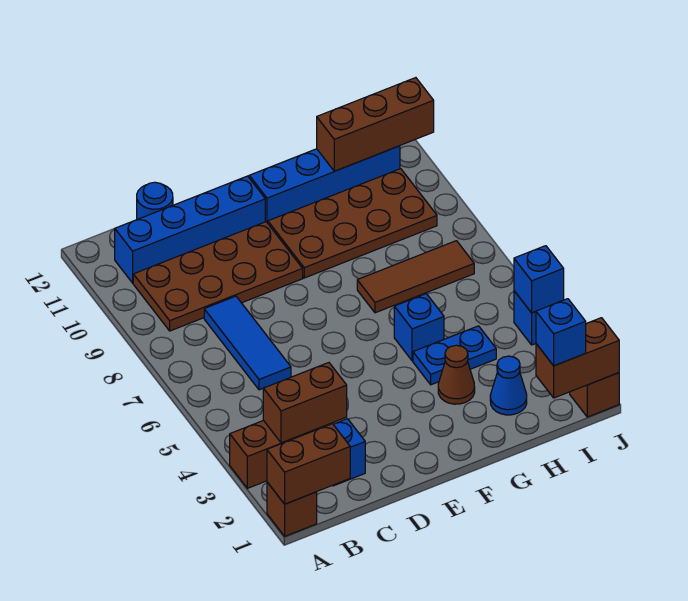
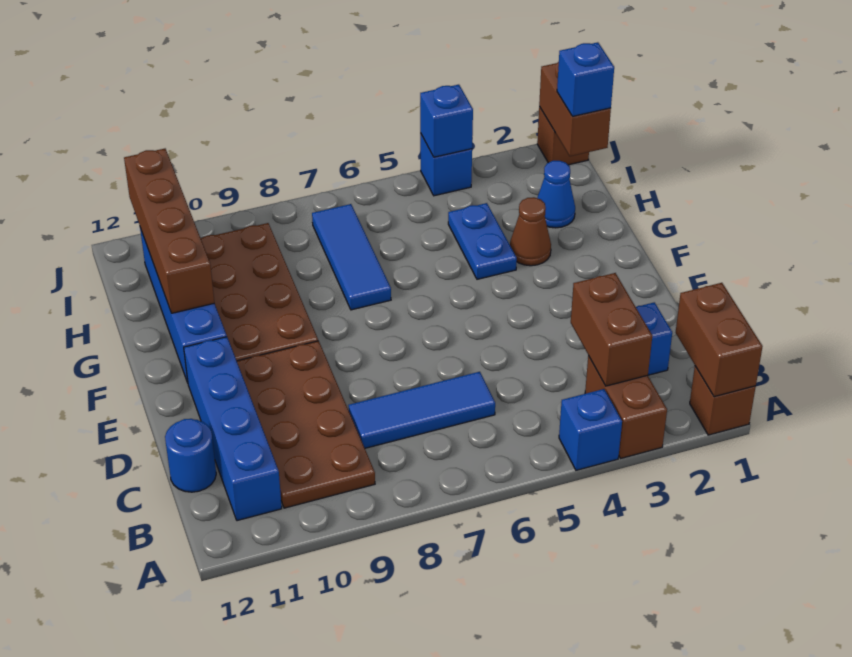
blue brick G5 level 1 -> blue brick A4 level 1
brown tile G7:I7 level 1 -> blue tile G7:I7 level 1
brown brick H11:J11 level 2 -> brown brick G11:J11 level 2

